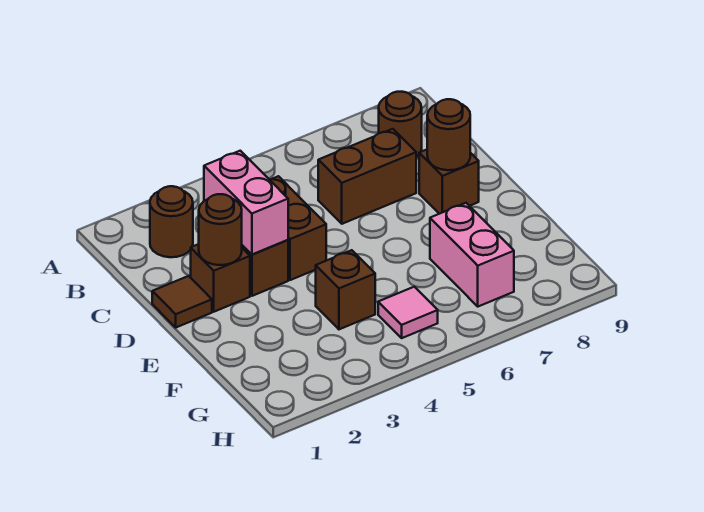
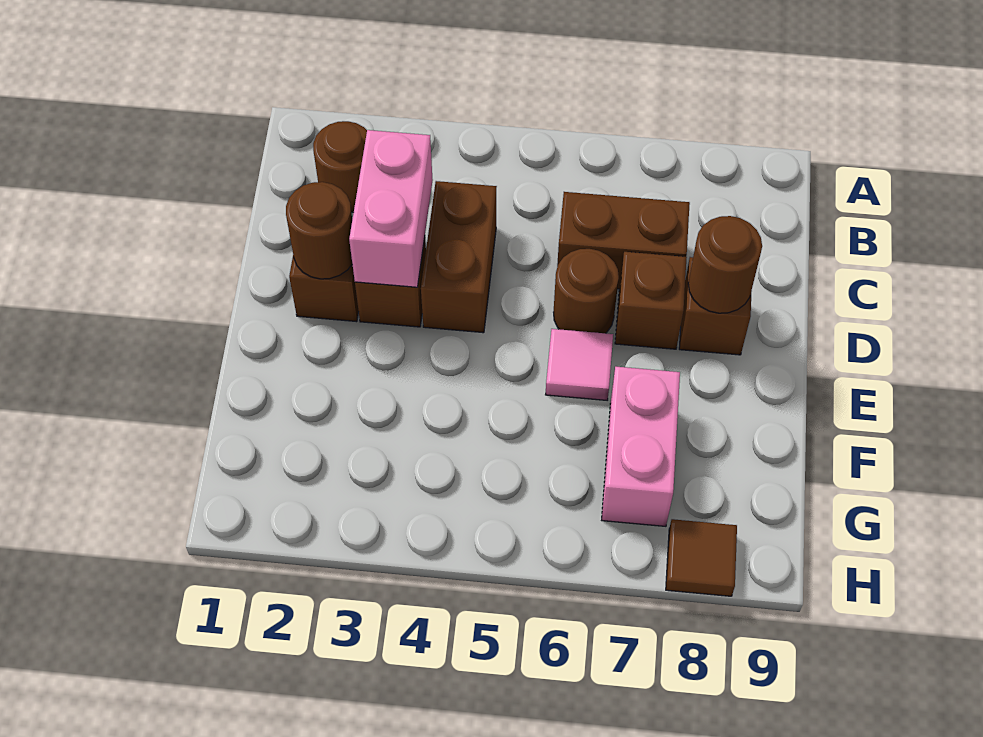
brown round brick B8 level 1 -> brown round brick D6 level 1
brown tile D1 level 1 -> brown tile H8 level 1
brown brick F4 level 1 -> brown brick D7 level 1
pink tile G5 level 1 -> pink tile E6 level 1

